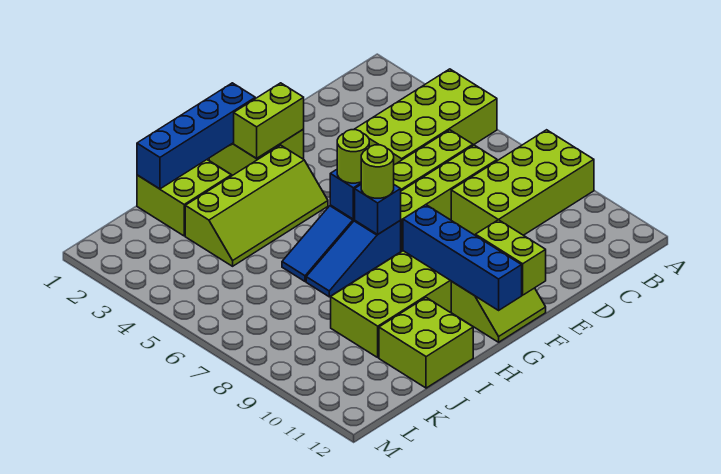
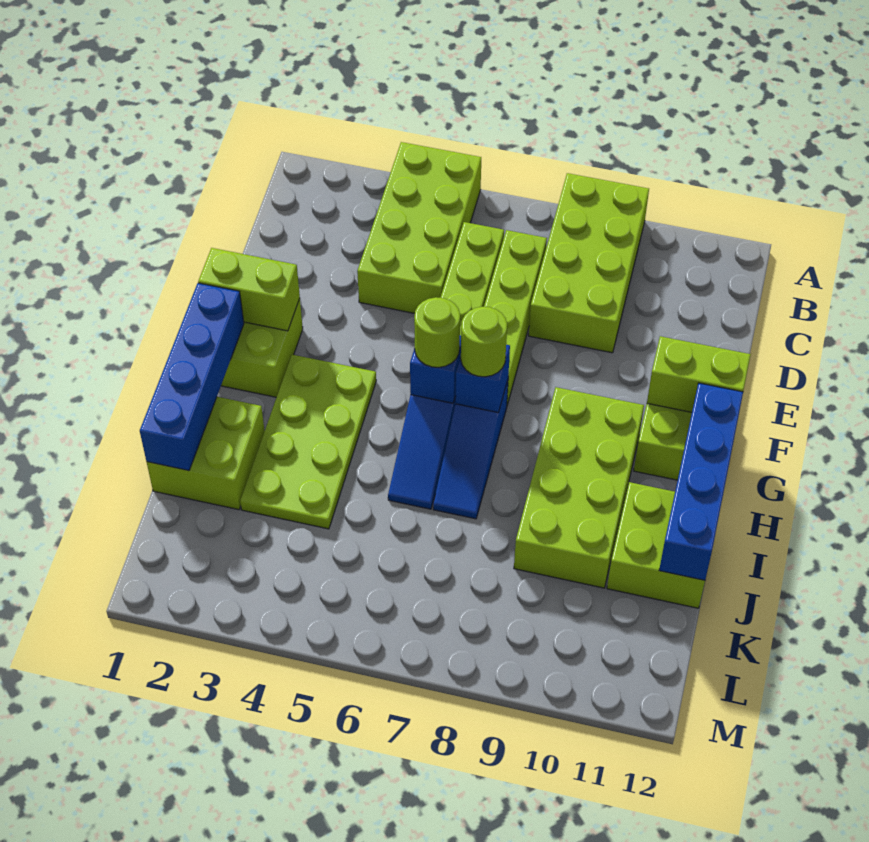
lime brick F2:G2 level 2 -> lime brick F1:F2 level 2
lime slope G3:J4 level 1 top 3 -> lime plate G3:J4 level 1
blue brick G9:G12 level 2 -> blue brick G12:J12 level 2

